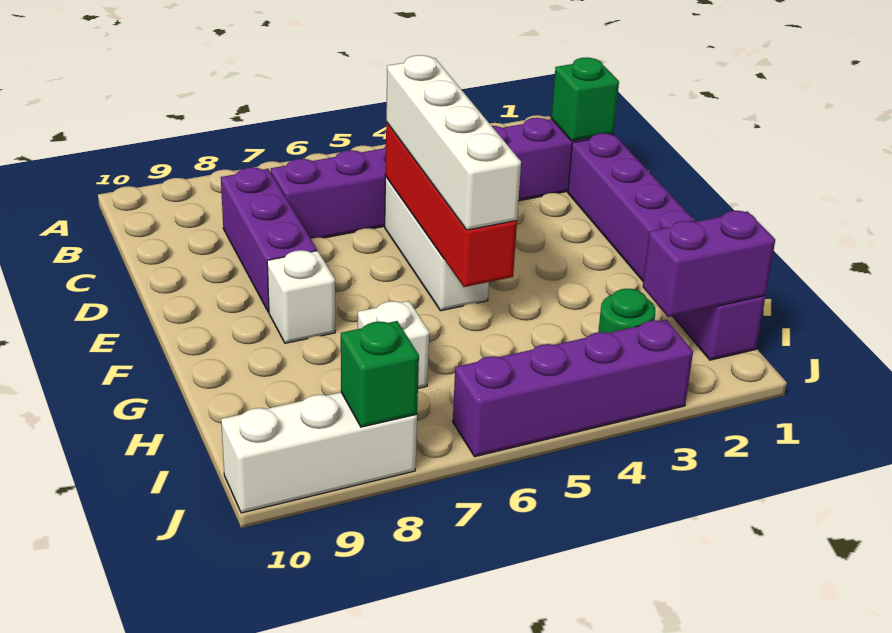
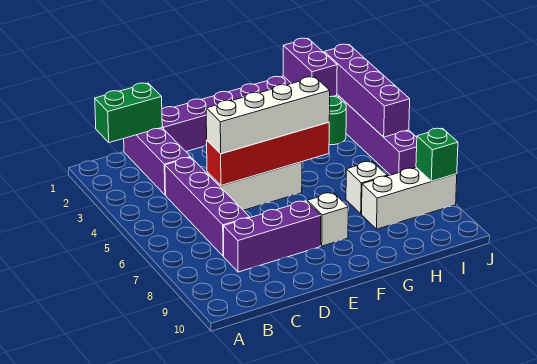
green brick C1 level 2 -> green brick B1:C1 level 2
none -> purple brick J2:J5 level 2
white brick J8:J10 level 1 -> white brick H8:J8 level 1

